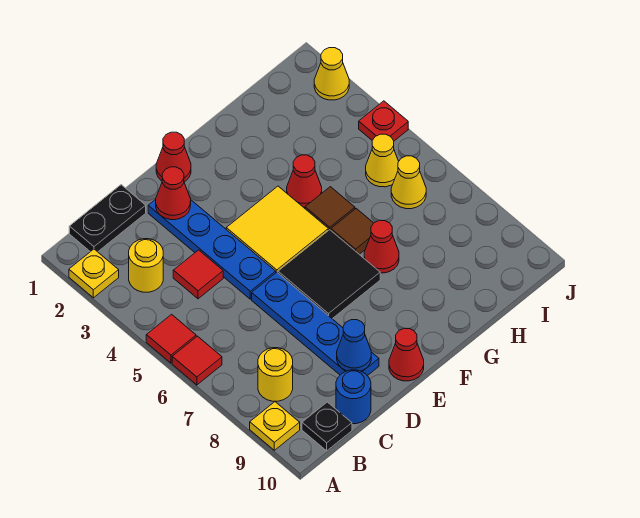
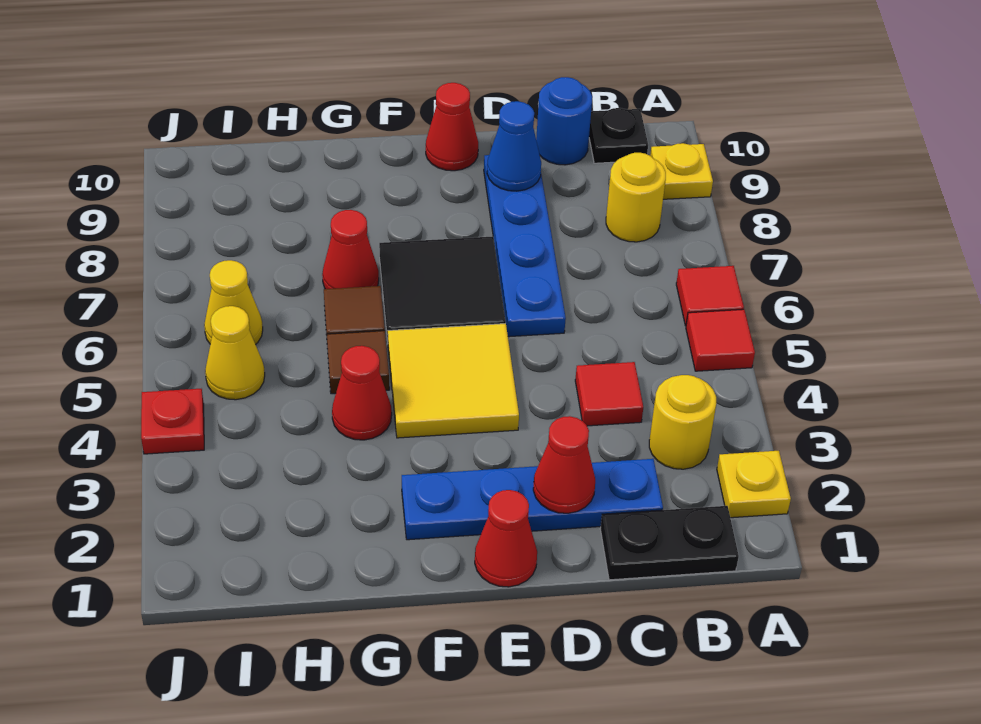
blue plate D2:D5 level 1 -> blue plate C2:F2 level 1
yellow cone J2 level 1 -> none

